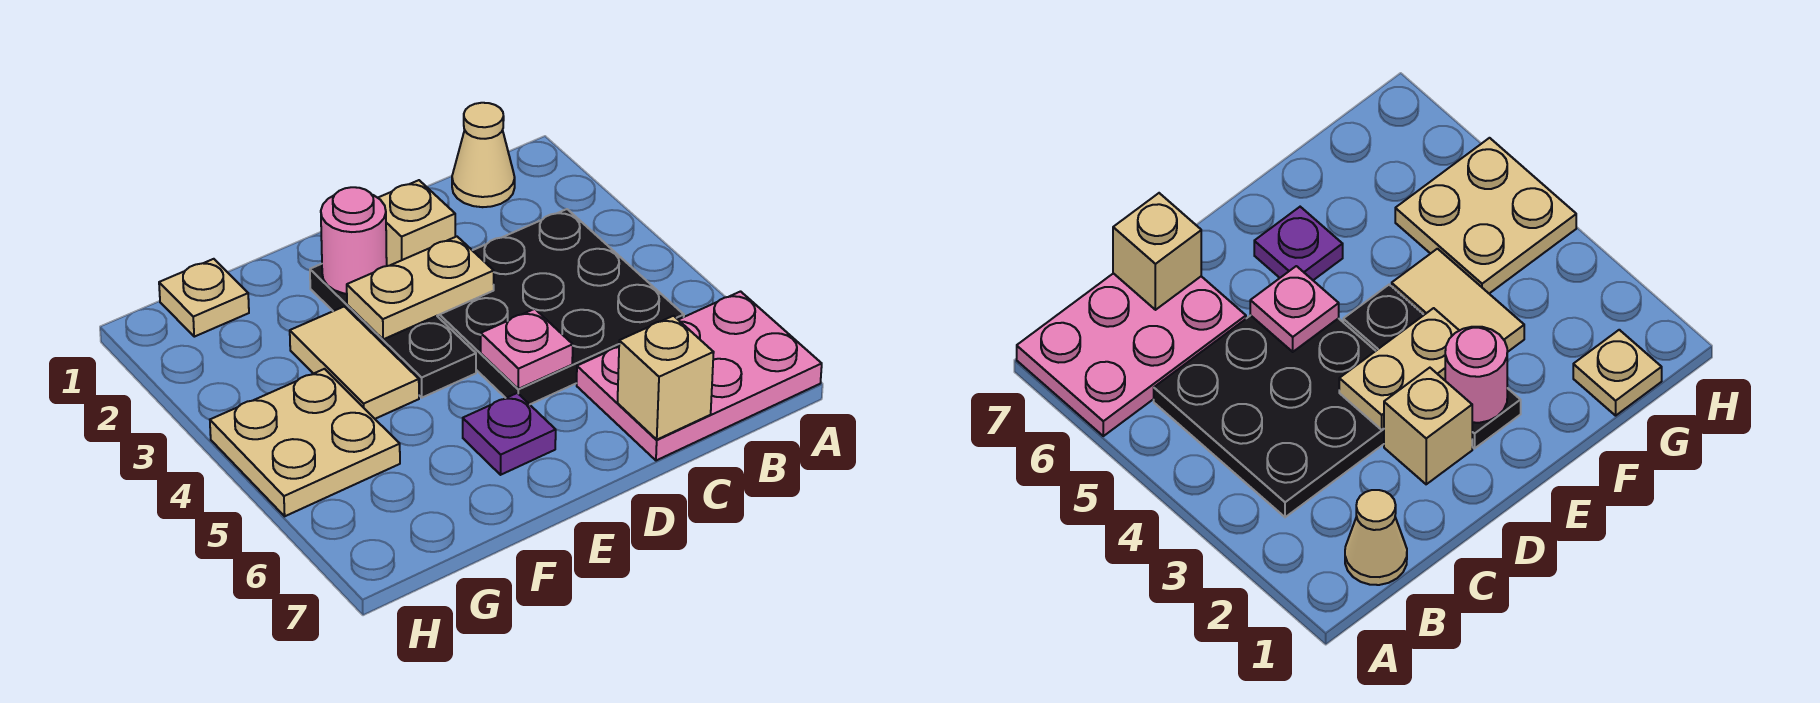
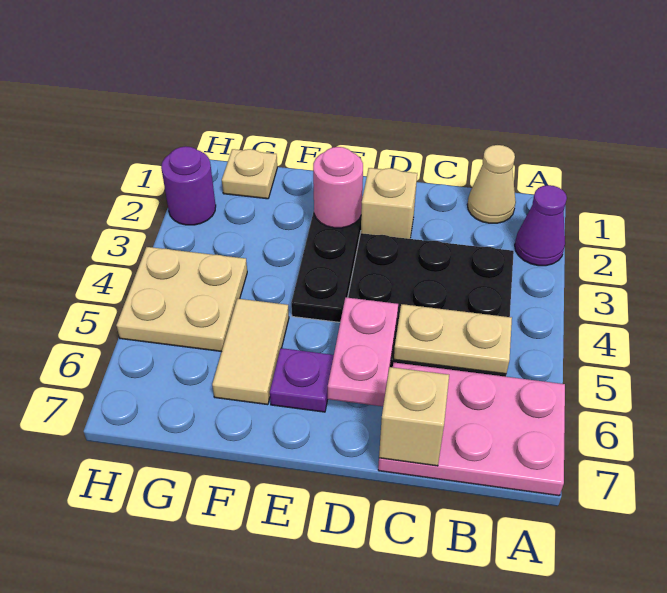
none -> purple cone A2 level 1
tan plate D3:E3 level 2 -> tan plate B5:C5 level 2
pink plate D5 level 2 -> pink plate D5:D6 level 2
tan tile F3:F4 level 1 -> tan tile F5:F6 level 1
none -> purple round brick H2 level 1

